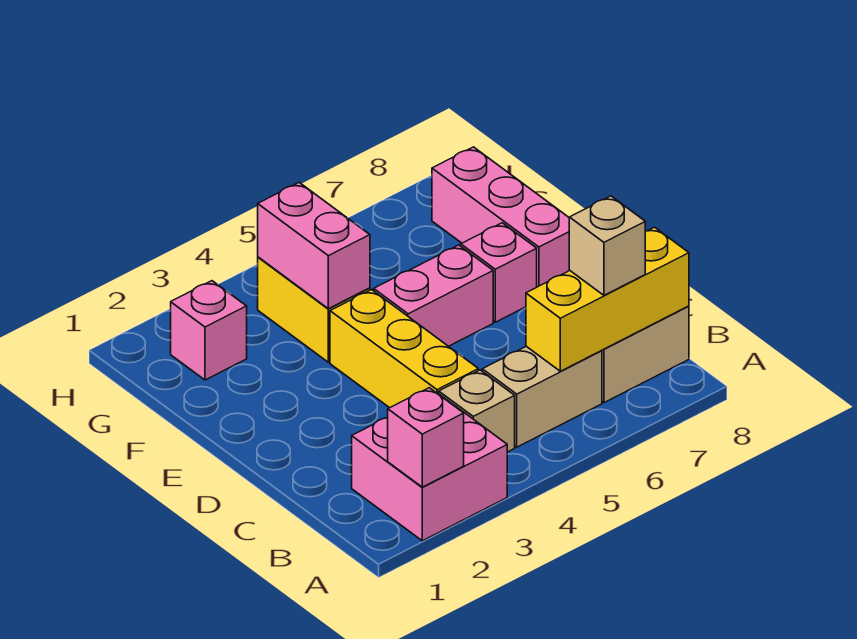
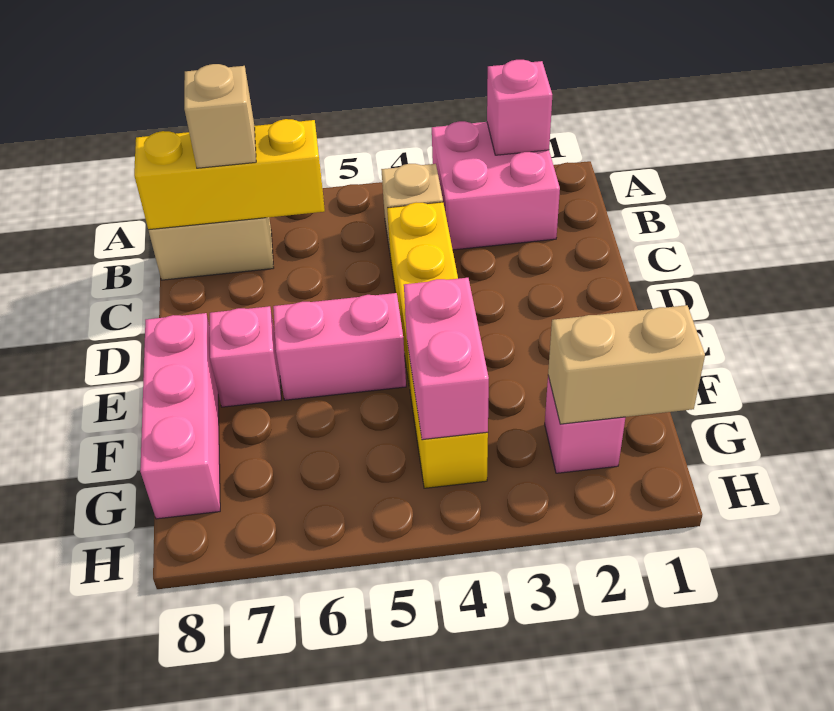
tan brick B5:B6 level 1 -> tan brick G1:G2 level 2

